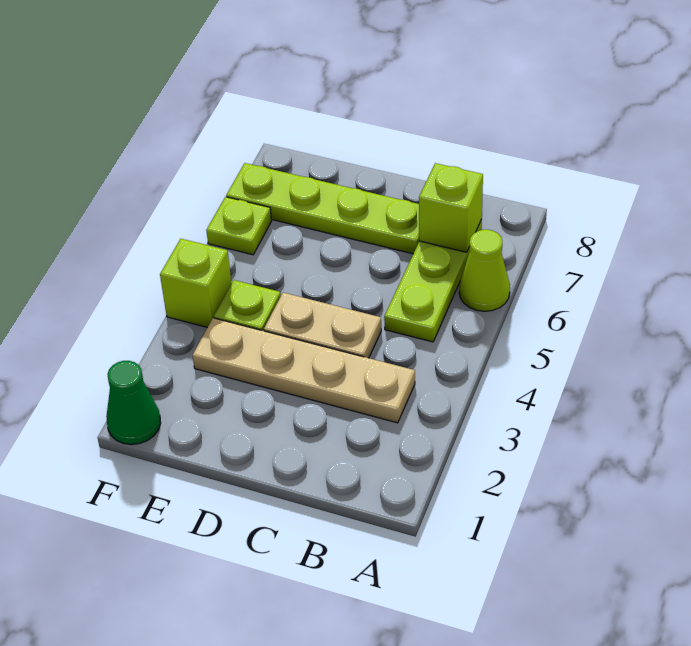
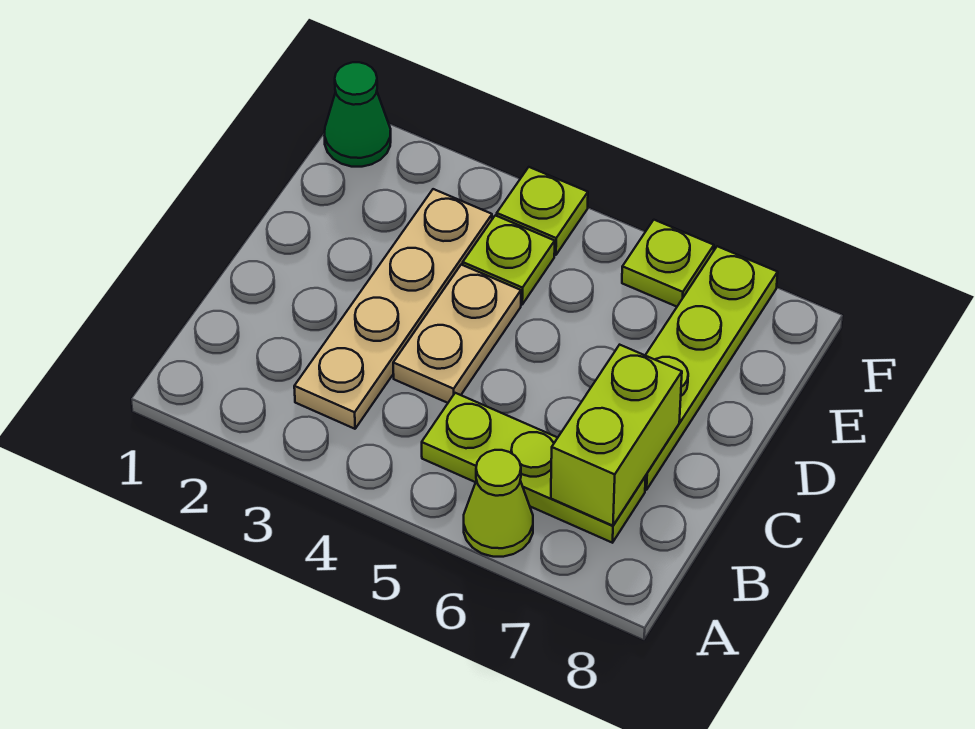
lime brick B7 level 2 -> lime brick B7:C7 level 2
lime brick F4 level 1 -> lime plate F4 level 1

